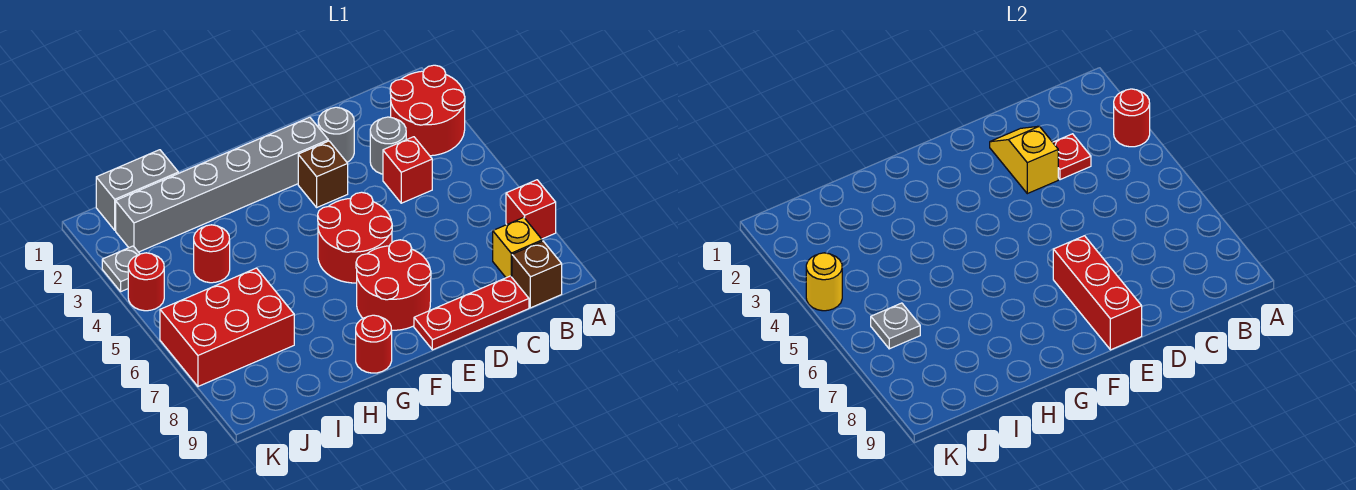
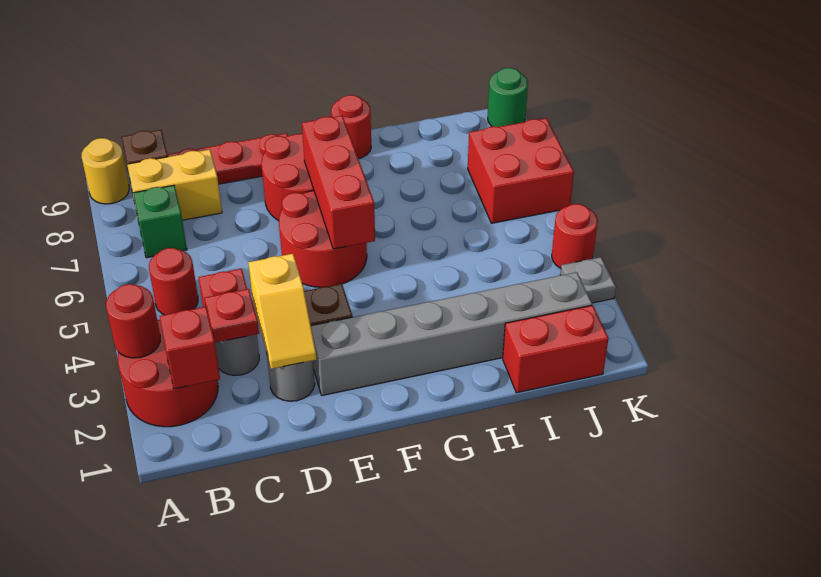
red brick A7 level 1 -> red brick B2 level 2
none -> green brick B7 level 1
yellow brick B8 level 1 -> yellow brick B8:C8 level 1
red brick E7:E9 level 2 -> red brick F5:F7 level 2
grey brick I1:J1 level 1 -> red brick I1:J1 level 1
red round brick I4 level 1 -> red round brick B5 level 1
red brick I6:K7 level 1 -> red brick J6:K7 level 1
grey plate J6 level 2 -> none
yellow round brick K4 level 2 -> yellow round brick A9 level 1
none -> green round brick K9 level 1

